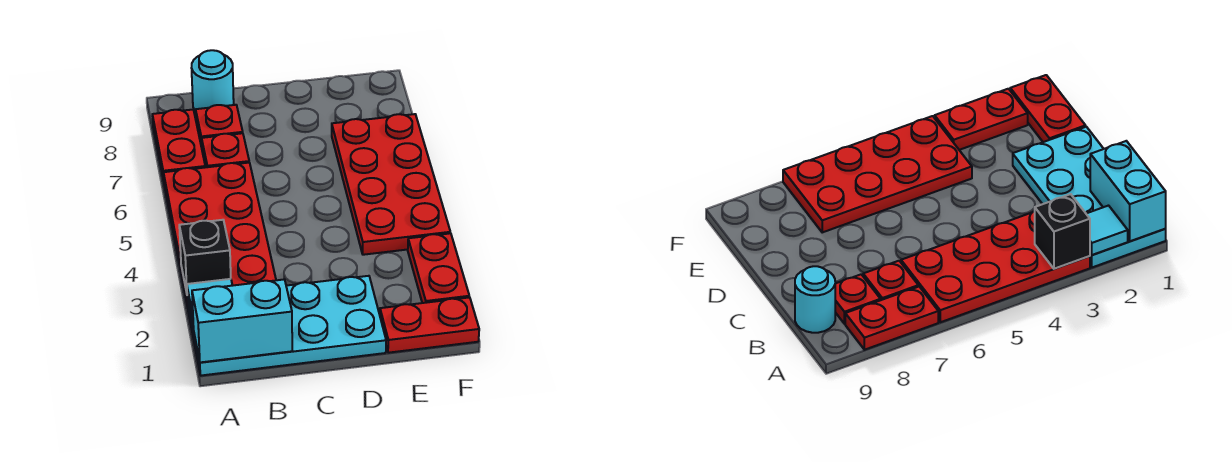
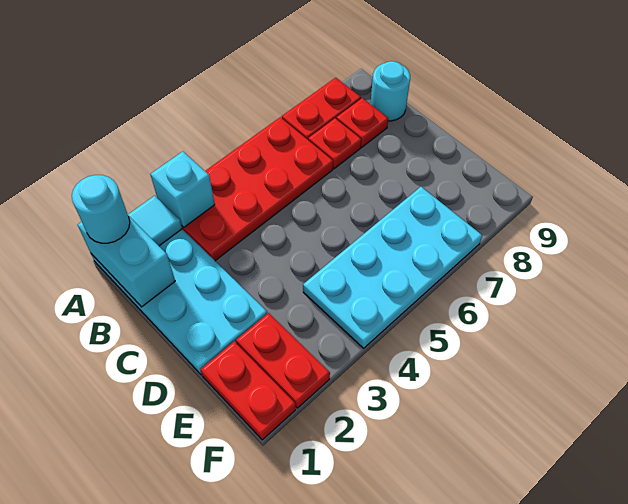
none -> cyan round brick A1 level 3
black brick A3 level 2 -> cyan brick A3 level 2
red plate E4:F7 level 1 -> cyan plate E4:F7 level 1
red plate F2:F3 level 1 -> red plate E2:F2 level 1

